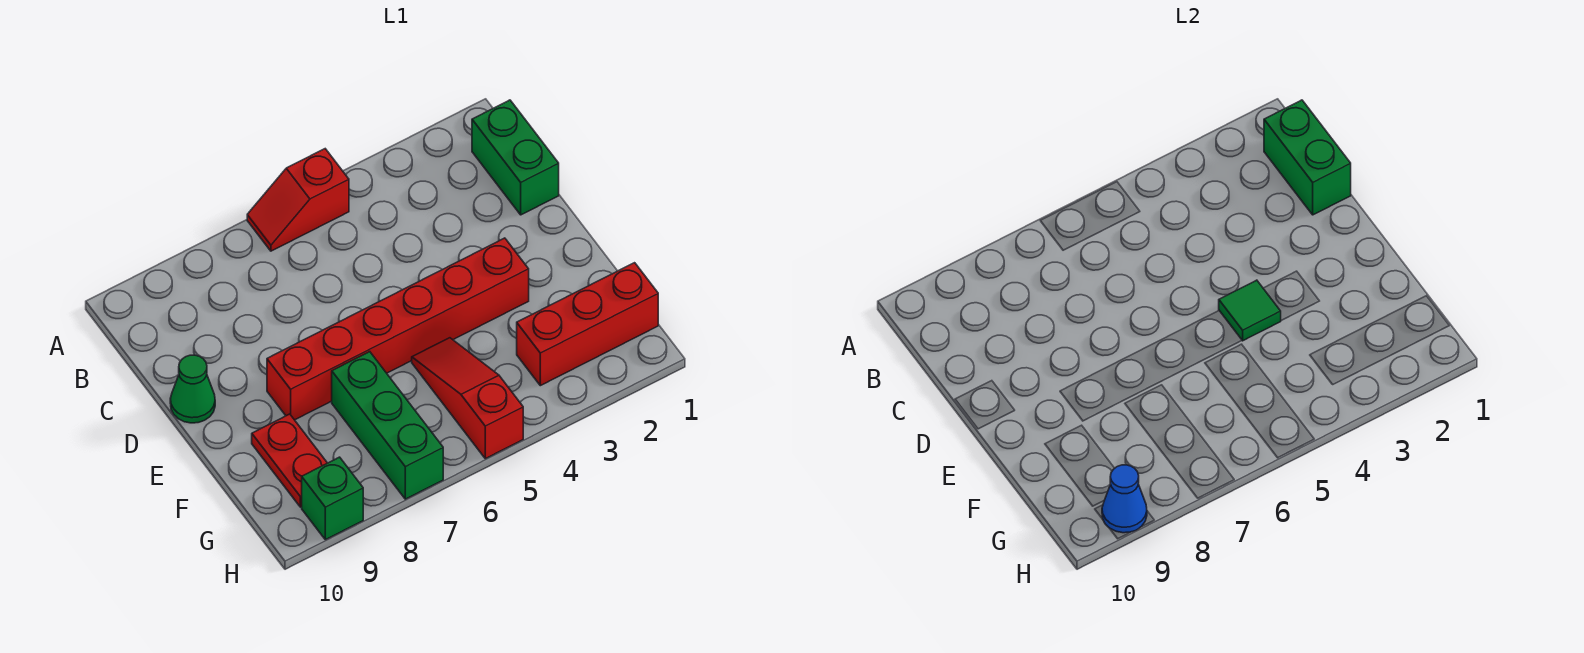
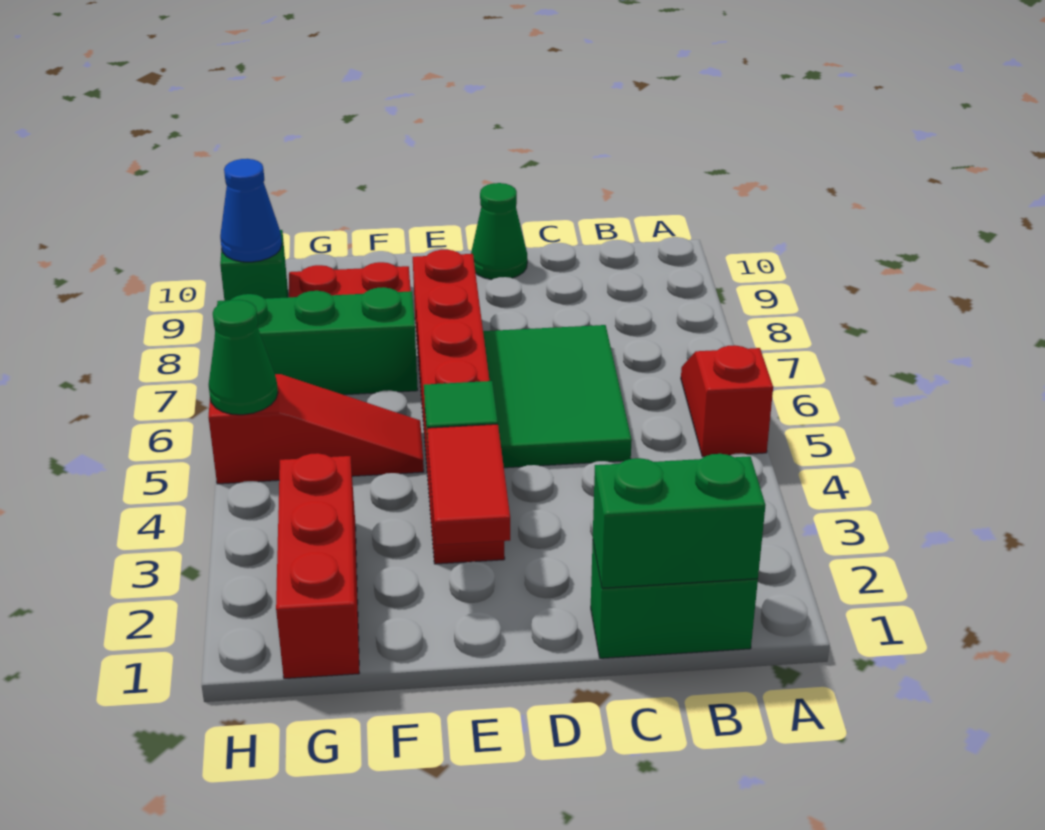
none -> green tile C5:D7 level 1
none -> red tile E2:E3 level 2
none -> green cone H5 level 2

